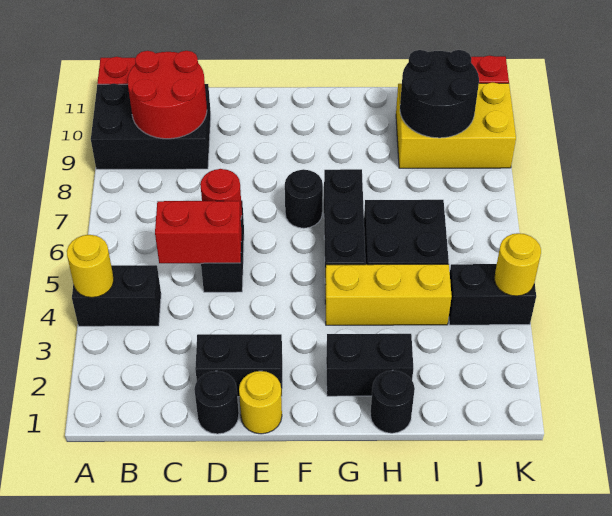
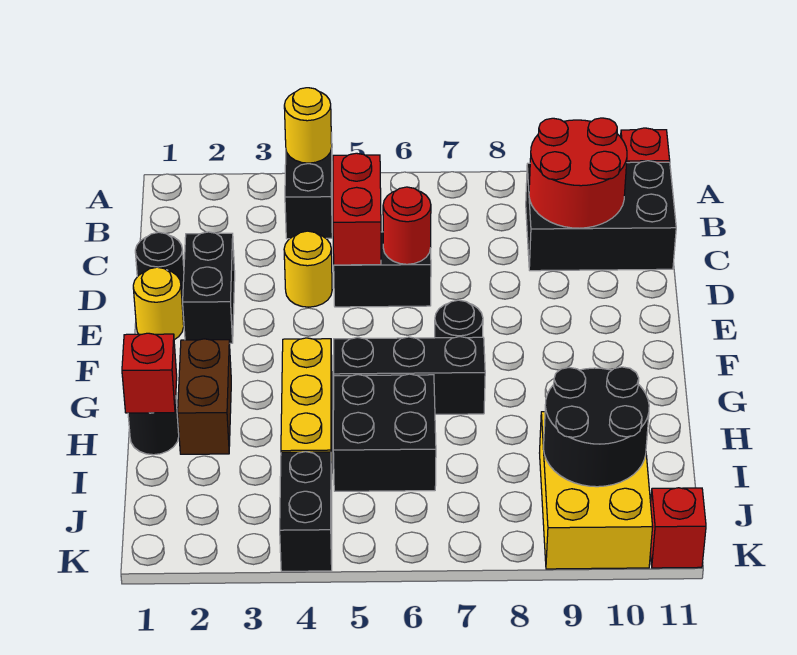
black brick A9:C10 level 1 -> black brick B9:C11 level 1
black brick G2:H2 level 1 -> brown brick G2:H2 level 1
none -> red brick H1 level 2
yellow round brick K4 level 2 -> yellow round brick D4 level 1

